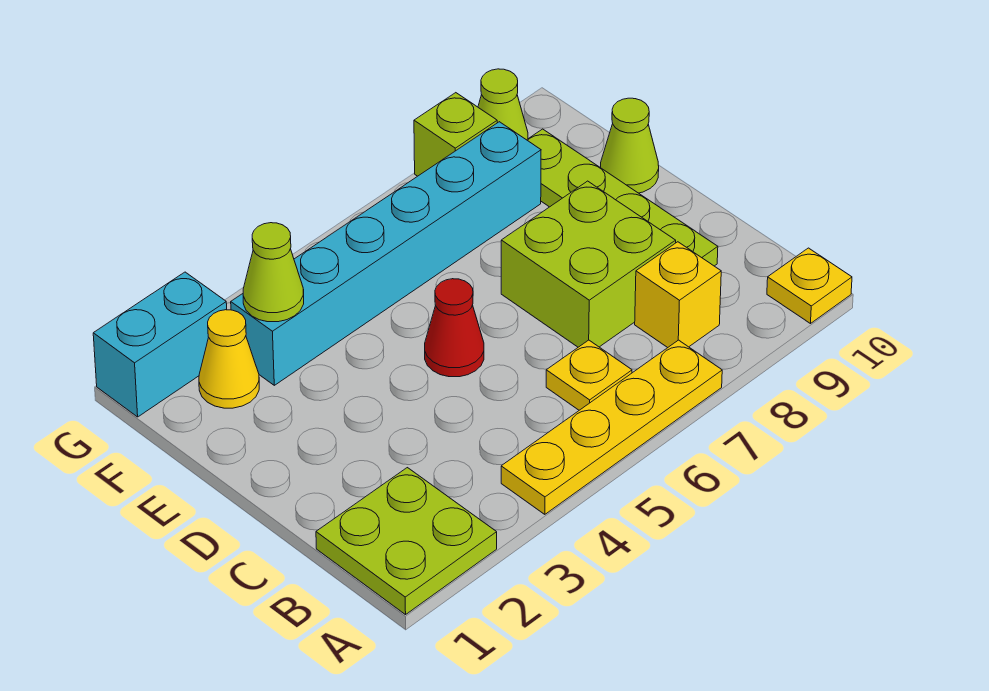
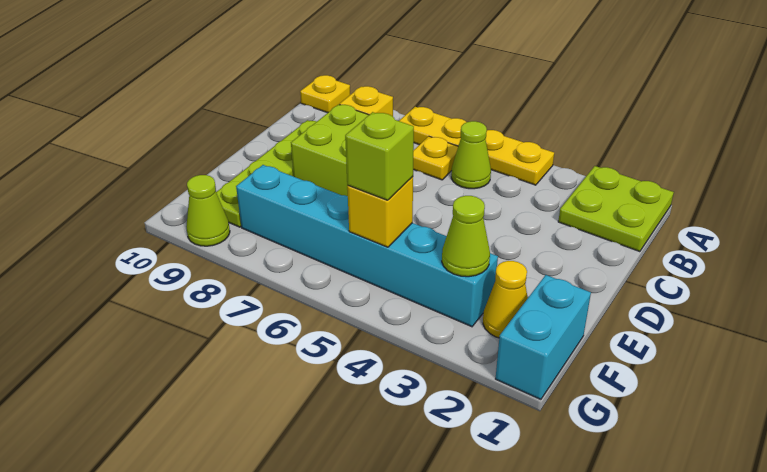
red cone D5 level 1 -> none
lime cone E10 level 1 -> lime cone B5 level 1
none -> yellow brick F5 level 2
cyan brick G1:G2 level 1 -> cyan brick F1:G1 level 1
lime brick G8 level 1 -> lime brick F5 level 3

